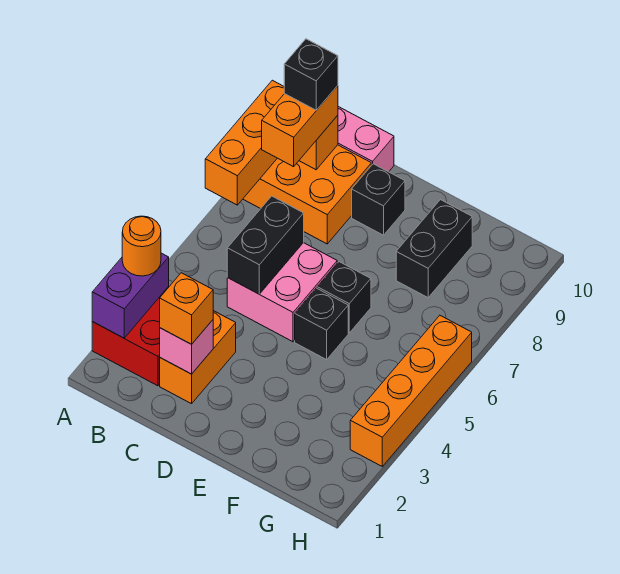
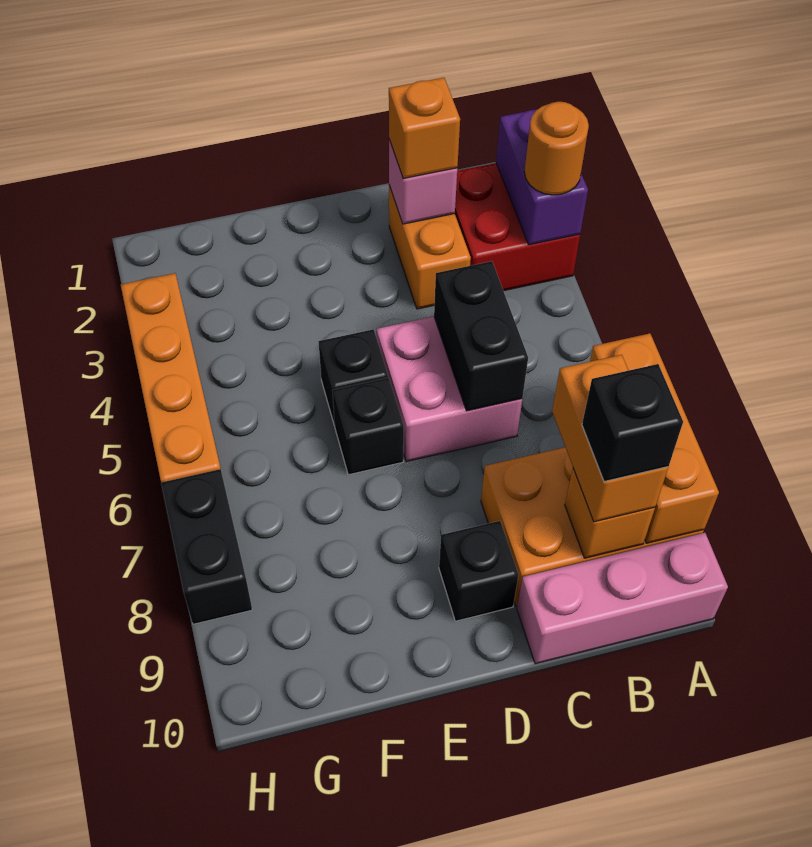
black brick F8:F9 level 1 -> black brick H7:H8 level 1

